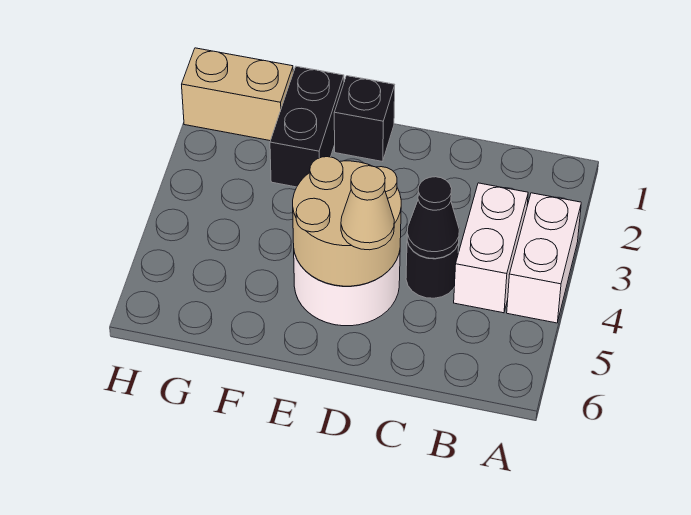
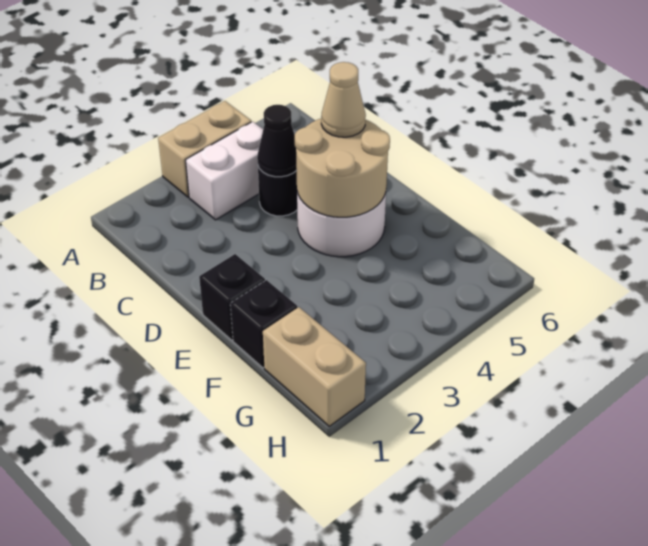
white brick A3:A4 level 1 -> tan brick A3:A4 level 1
black brick F1:F2 level 1 -> black brick F1 level 1

